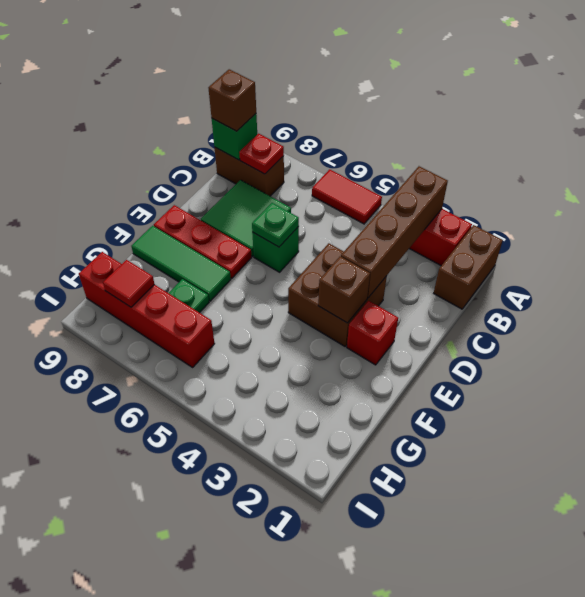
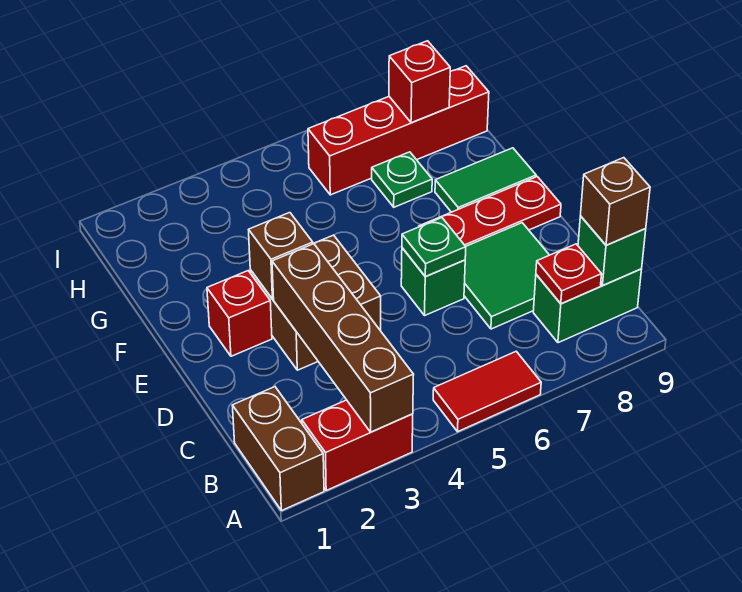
brown brick B8:B9 level 1 -> green brick B8:B9 level 1
green tile F7:F9 level 1 -> green tile F8:F9 level 1
red tile H8 level 2 -> red brick H8 level 2

